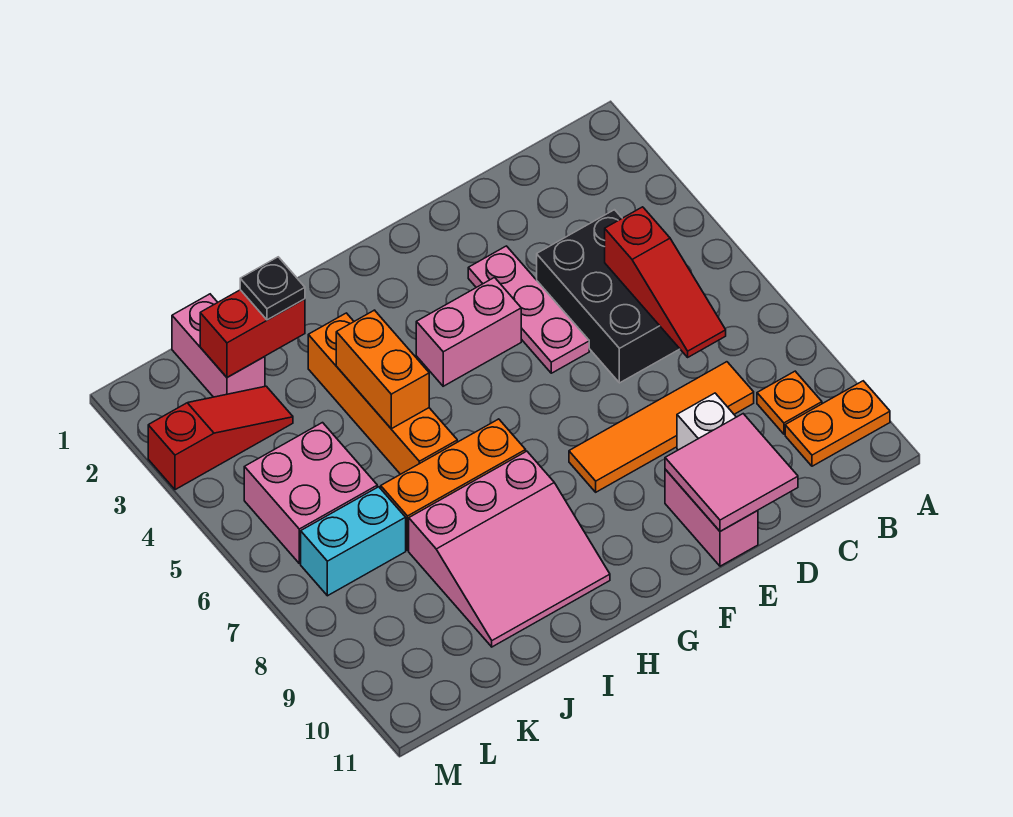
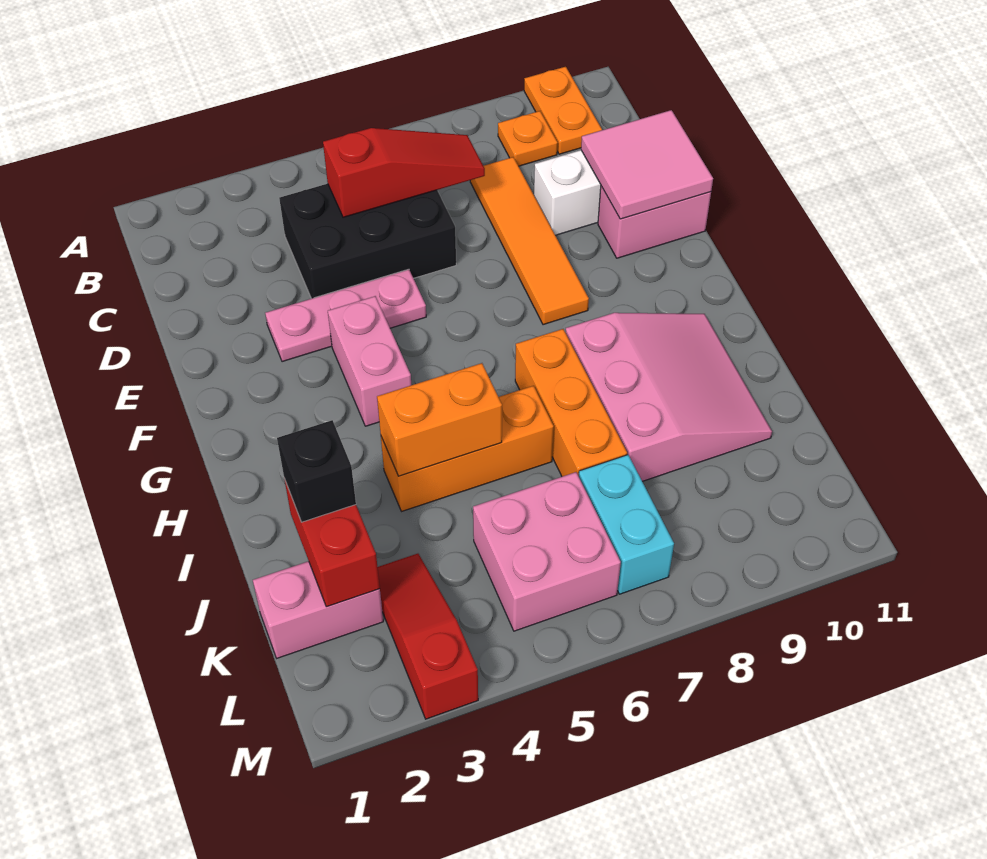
orange brick I3:I6 level 1 -> orange brick I4:I6 level 1
black plate J2 level 3 -> black brick J2 level 3

